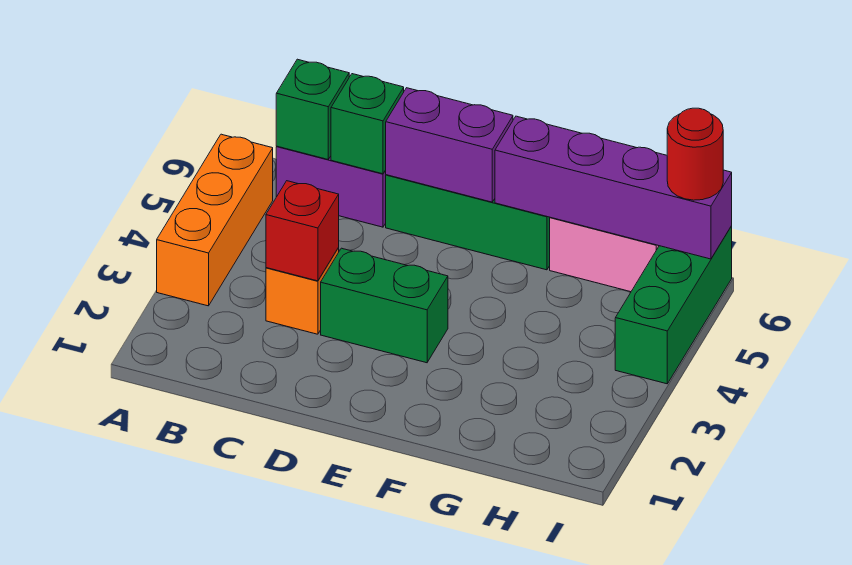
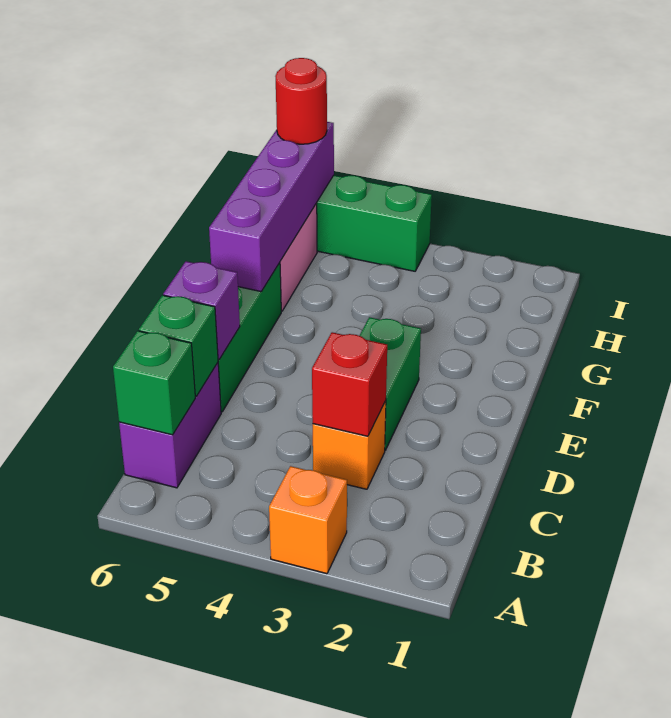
orange brick A3:A5 level 1 -> orange brick A3 level 1
purple brick D6:E6 level 2 -> purple brick D6 level 2

